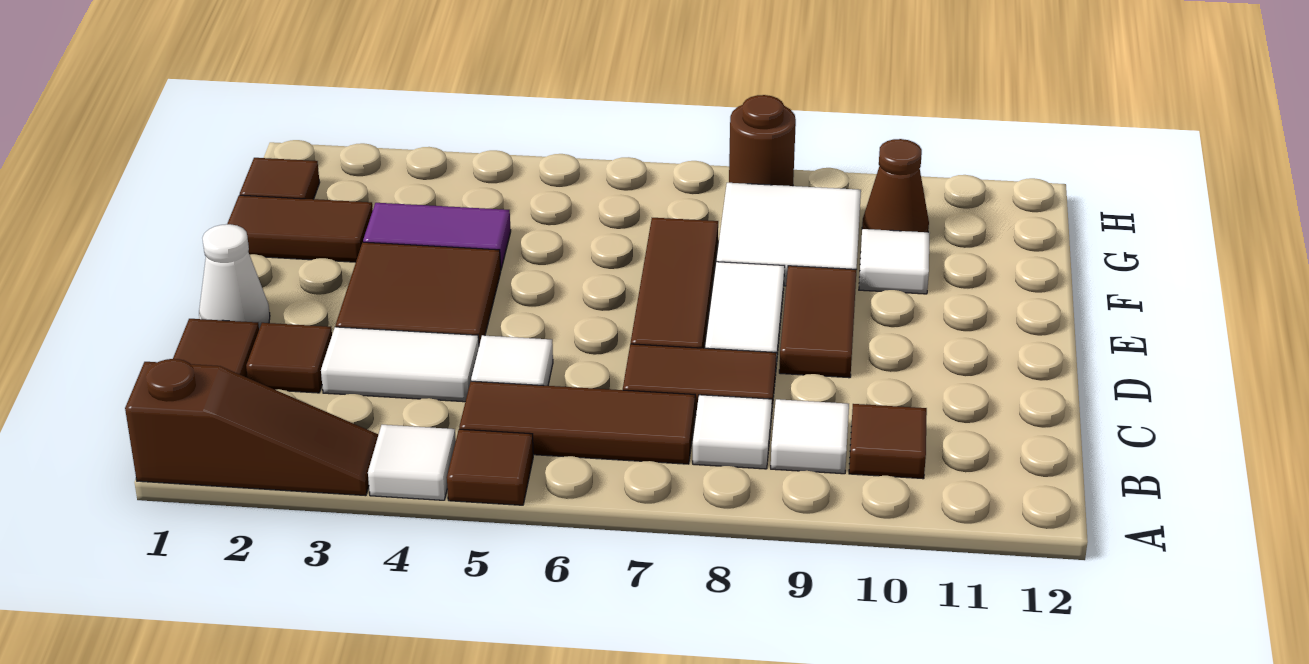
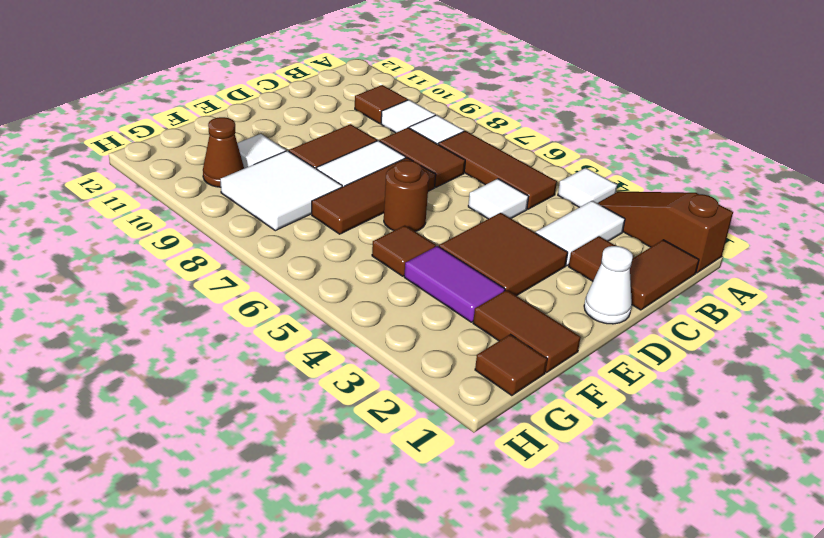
brown tile A5 level 1 -> brown tile F5 level 1
white tile C3:C4 level 1 -> white tile B3:C3 level 1
brown round brick H8 level 1 -> brown round brick E6 level 1

